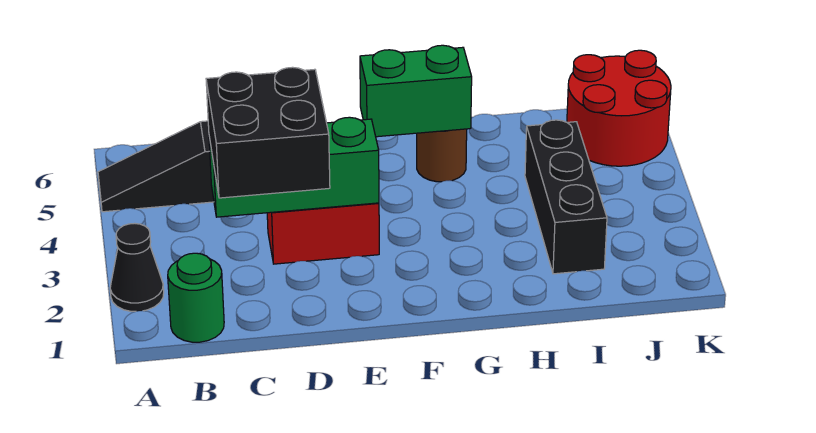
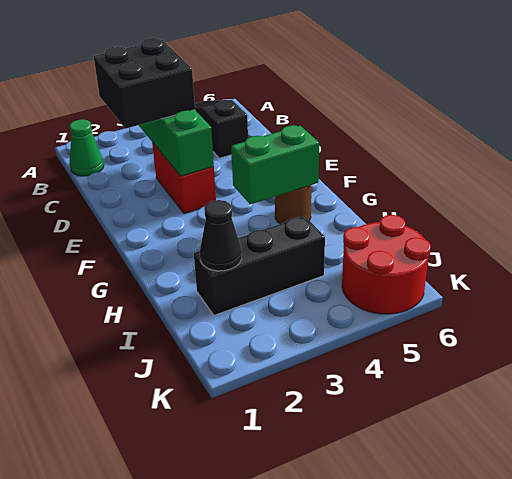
black cone A2 level 1 -> black cone I2 level 2
green round brick B1 level 1 -> green cone B1 level 1
green brick F5:G5 level 2 -> green brick G4:G5 level 2

